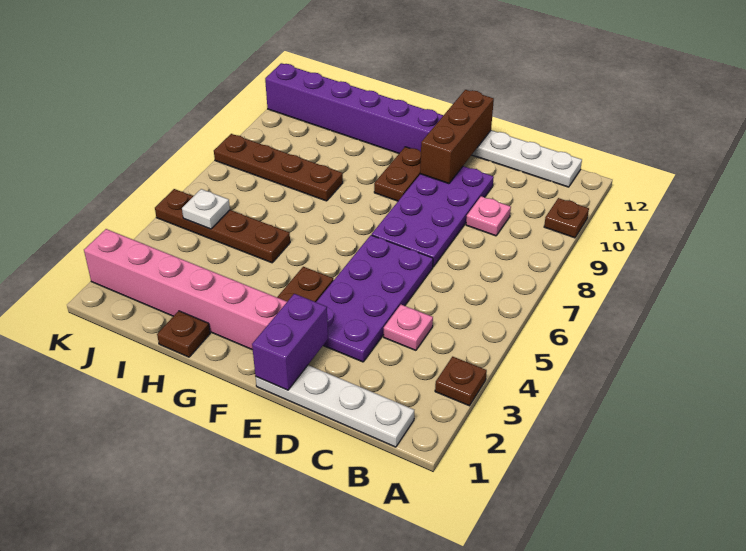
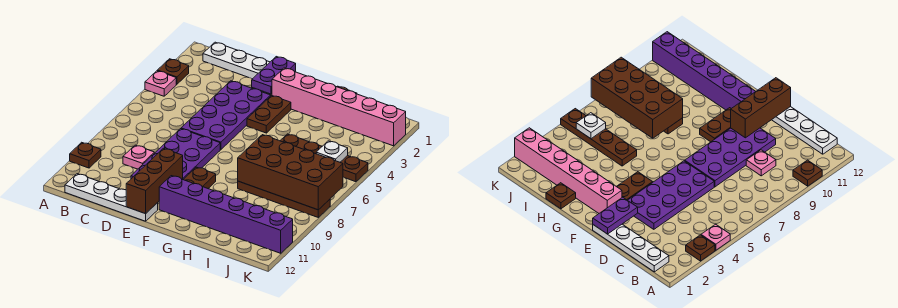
pink plate C4 level 1 -> pink plate A4 level 1
purple brick E1:E2 level 2 -> purple plate E1:E2 level 2
none -> brown brick H7:K8 level 2

